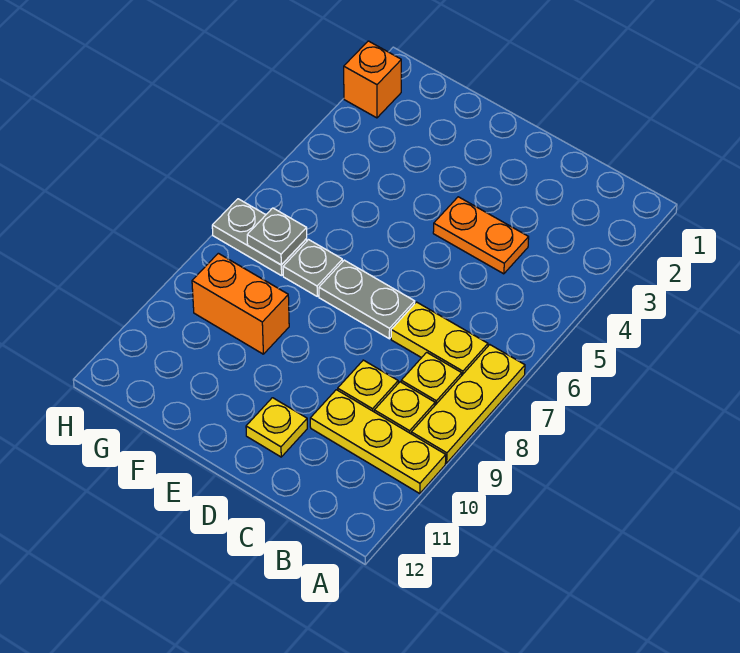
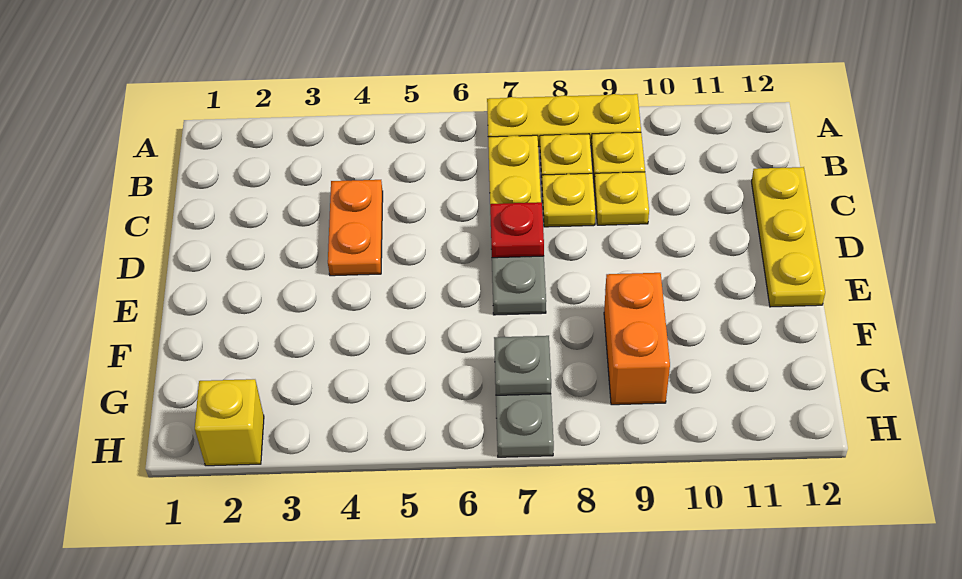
yellow plate A10:C10 level 1 -> yellow plate C12:E12 level 1
none -> red plate D7 level 2
yellow plate D11 level 1 -> yellow plate C8 level 1
grey plate F7 level 1 -> none
orange brick H2 level 1 -> yellow brick H2 level 1

